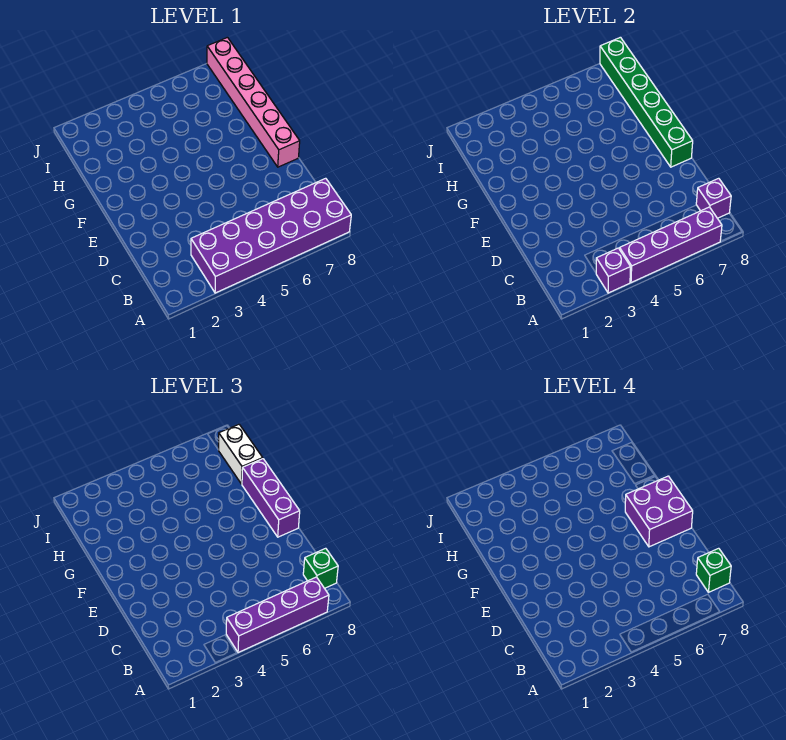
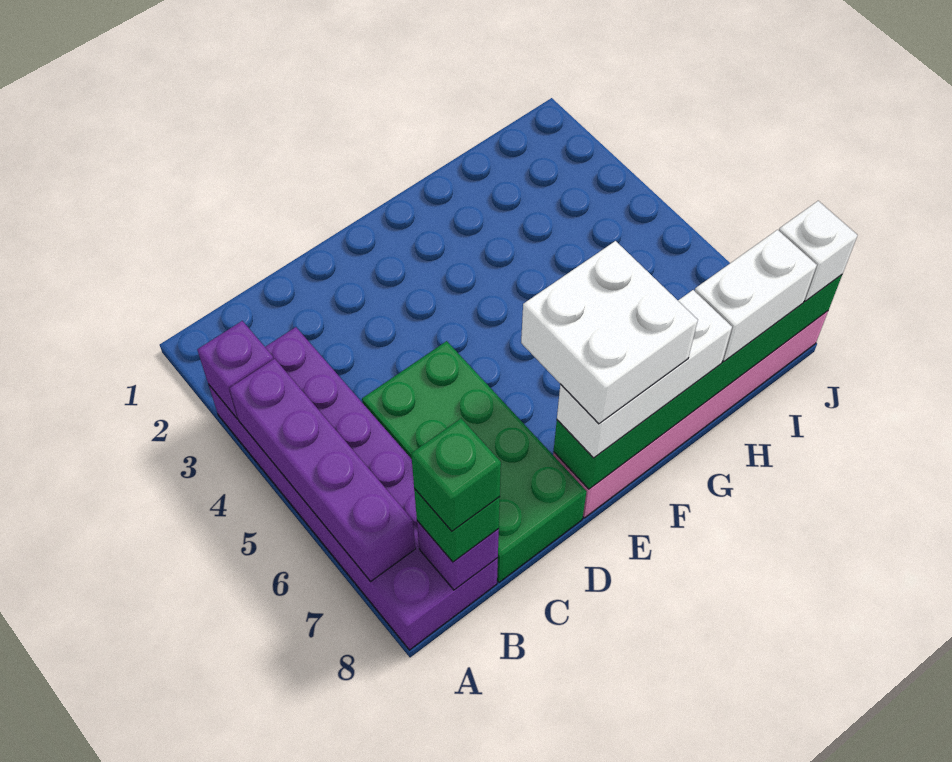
purple brick A4:A7 level 3 -> none
none -> green brick C5:D8 level 1
purple brick E7:F8 level 4 -> white brick E7:F8 level 4
purple brick E8:G8 level 3 -> white brick E8:G8 level 3
none -> white brick J8 level 3

